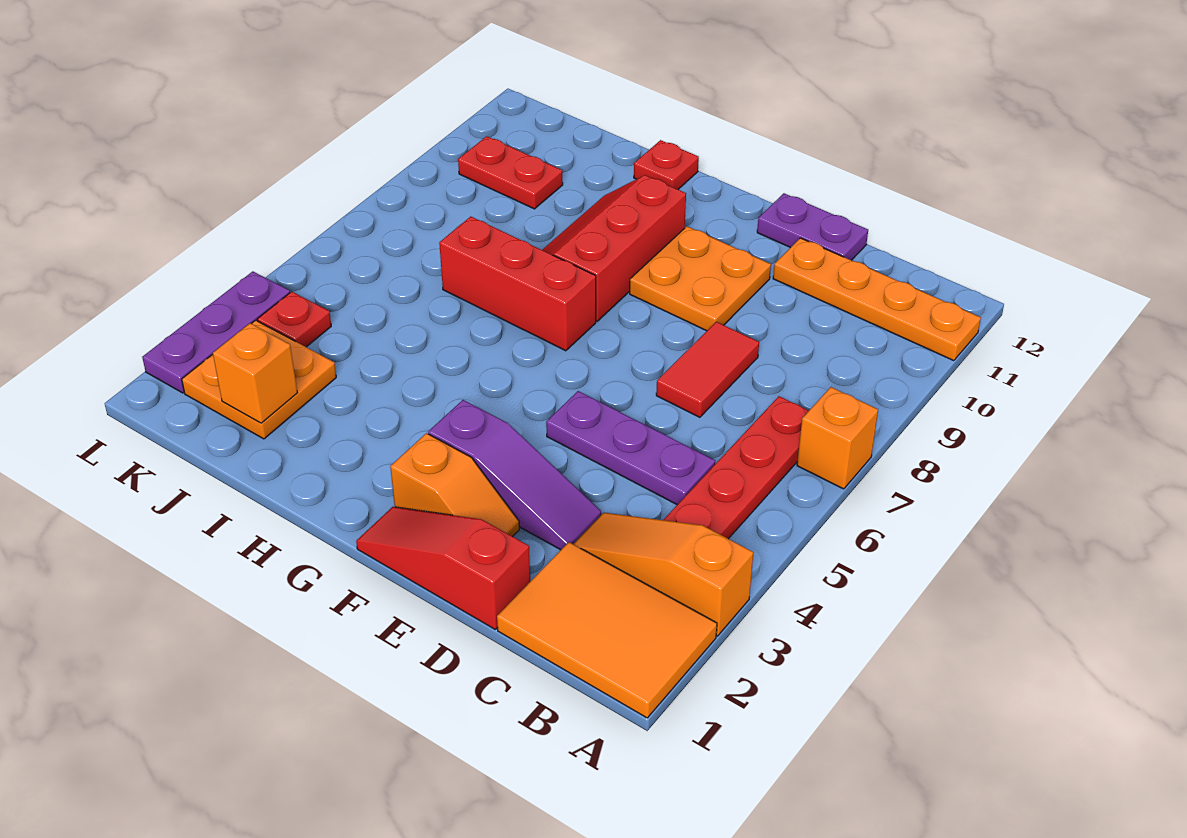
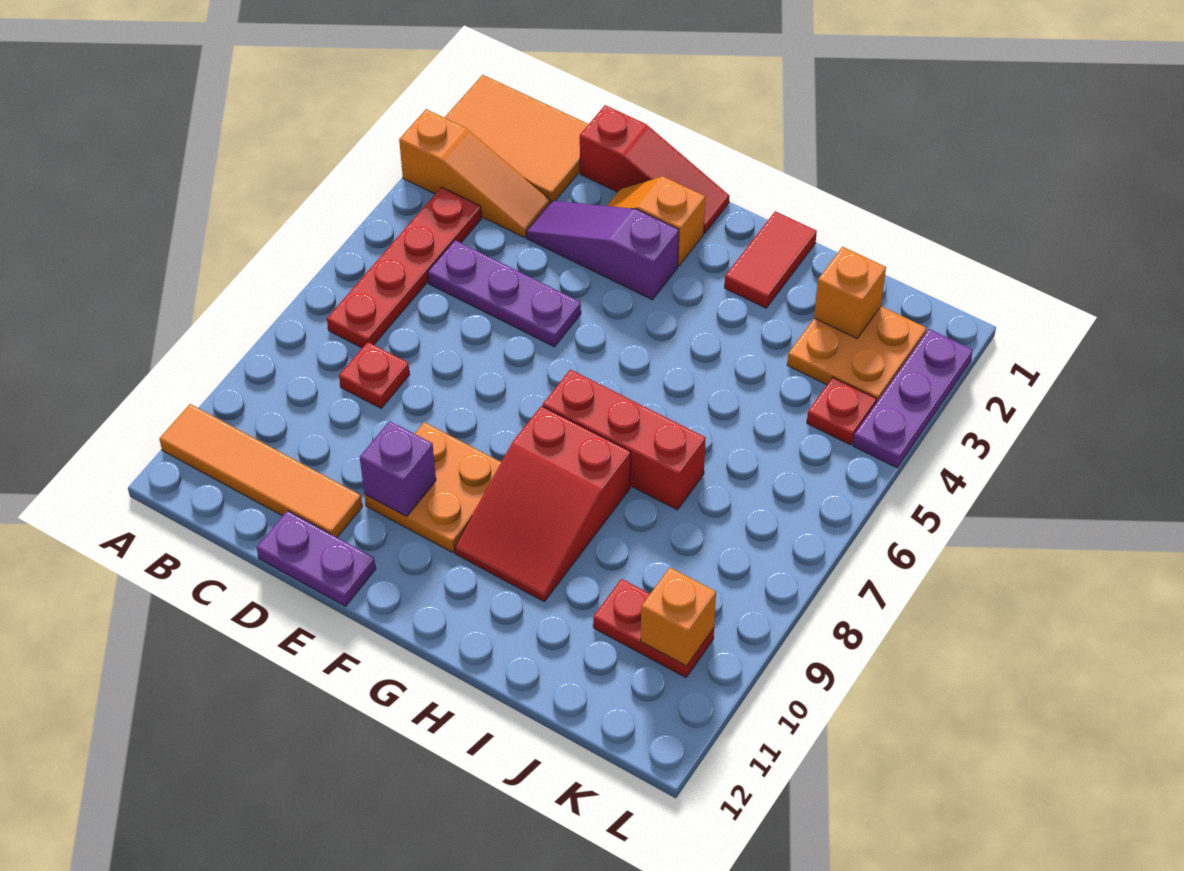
orange brick A7 level 1 -> orange brick K10 level 2
orange plate A11:D11 level 1 -> orange tile A11:D11 level 1
red tile D7:D8 level 1 -> red tile H1:H2 level 1
none -> purple brick E10 level 2
red slope G8:H10 level 1 top G -> red slope G8:H10 level 1 top 8
red plate H12 level 1 -> red plate C8 level 1

